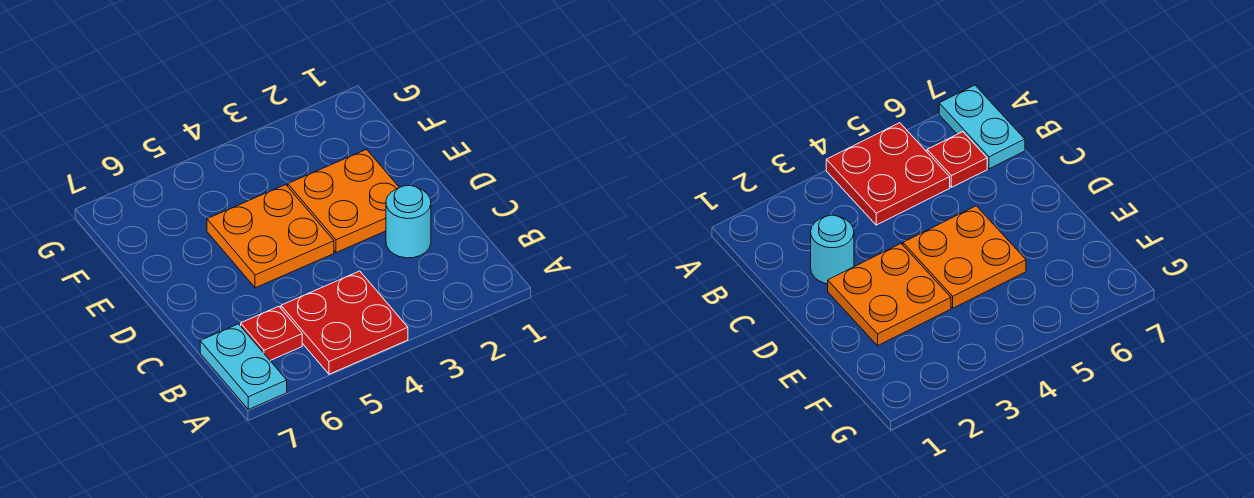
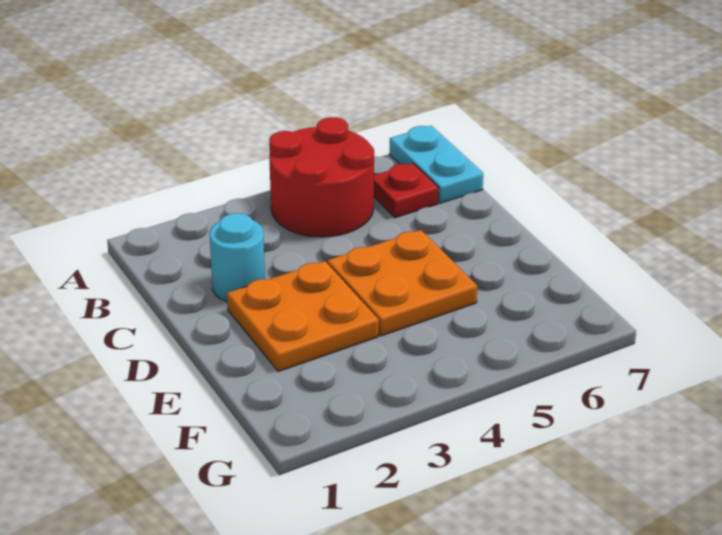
red plate A4:B5 level 1 -> red round brick A4:B5 level 1

